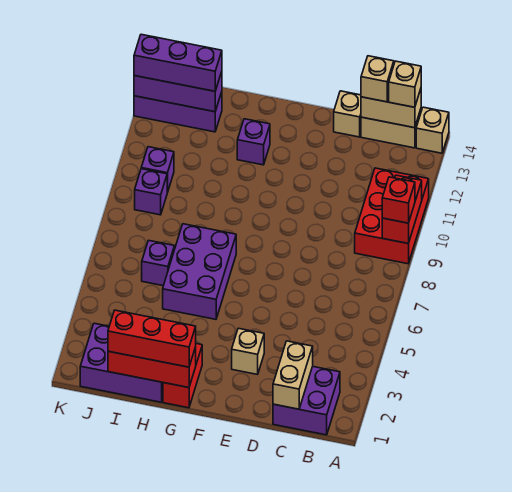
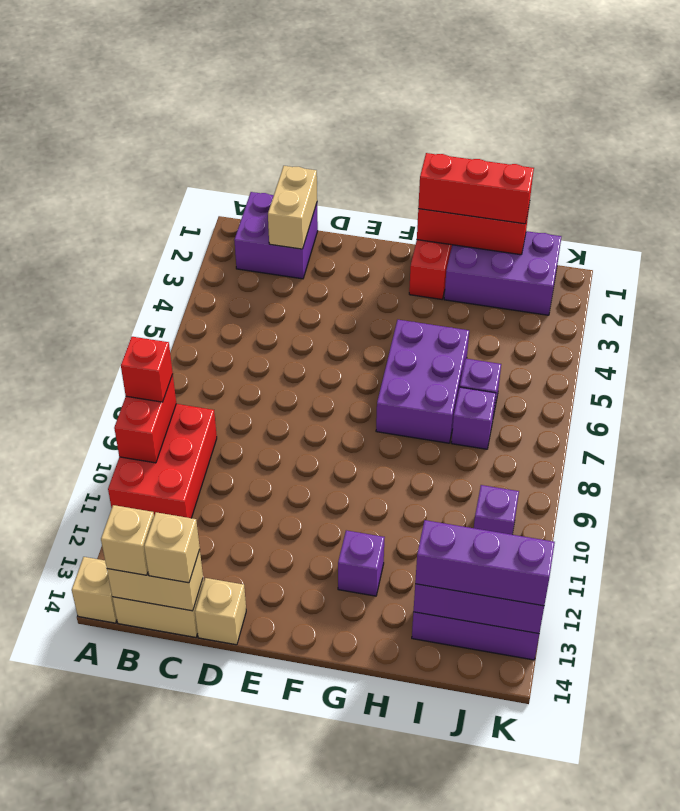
tan brick E3 level 1 -> none
purple brick J9 level 1 -> purple brick I7 level 1

